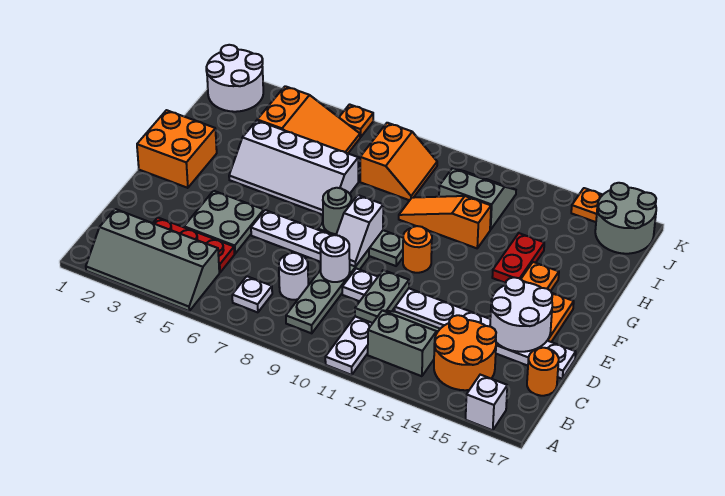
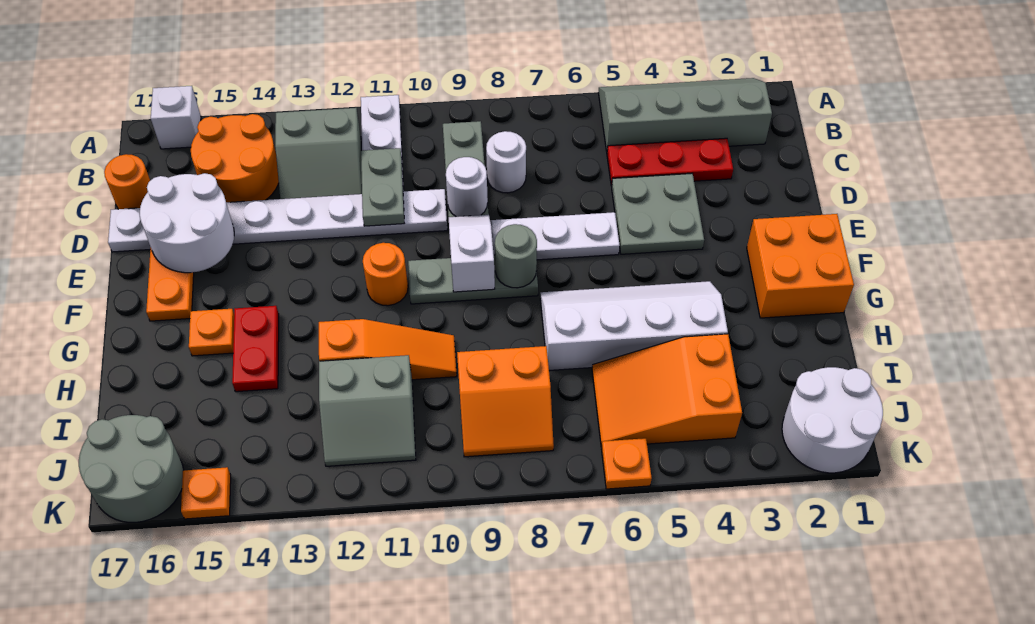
white plate B7 level 1 -> none
orange slope I8:J9 level 1 top 8 -> orange slope I8:J9 level 1 top I

